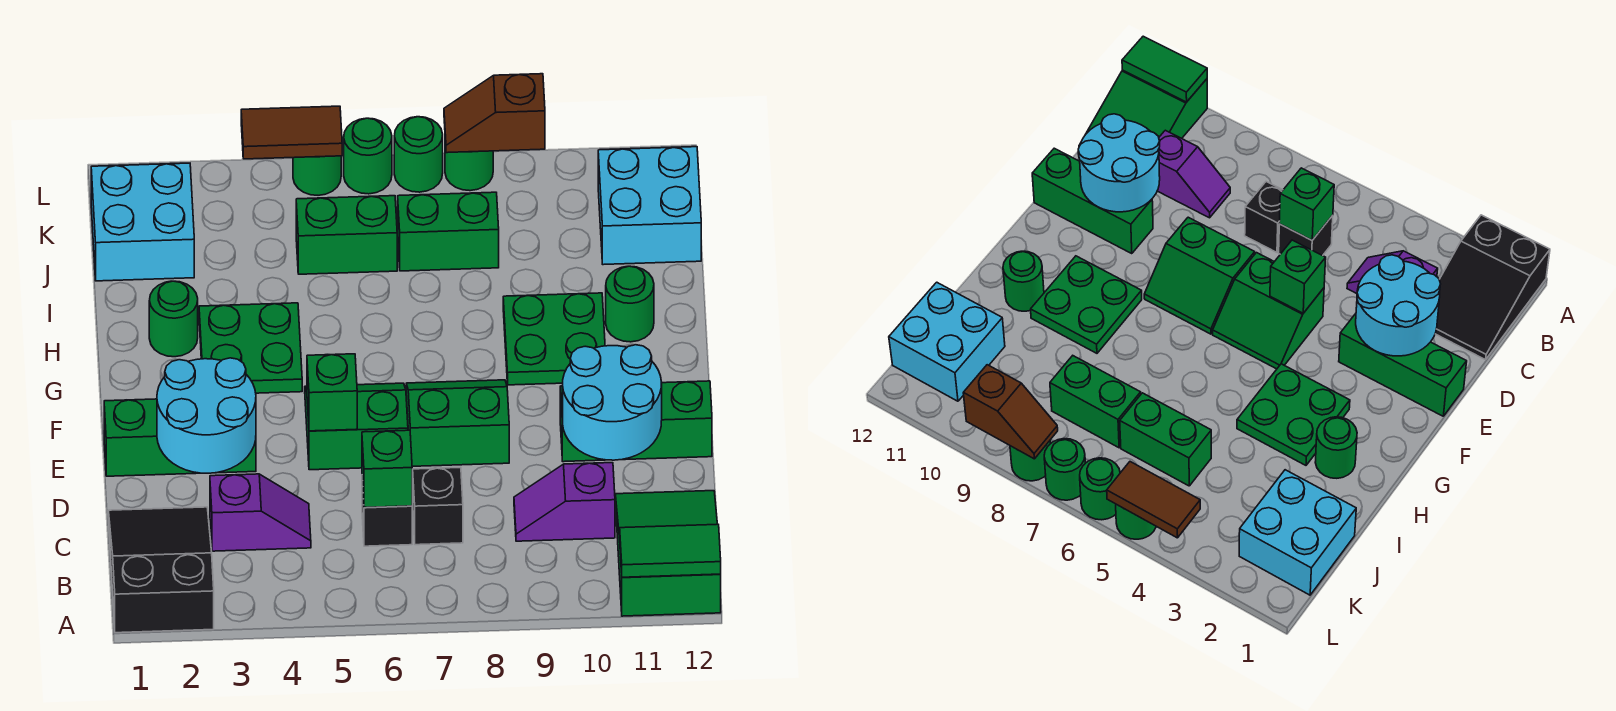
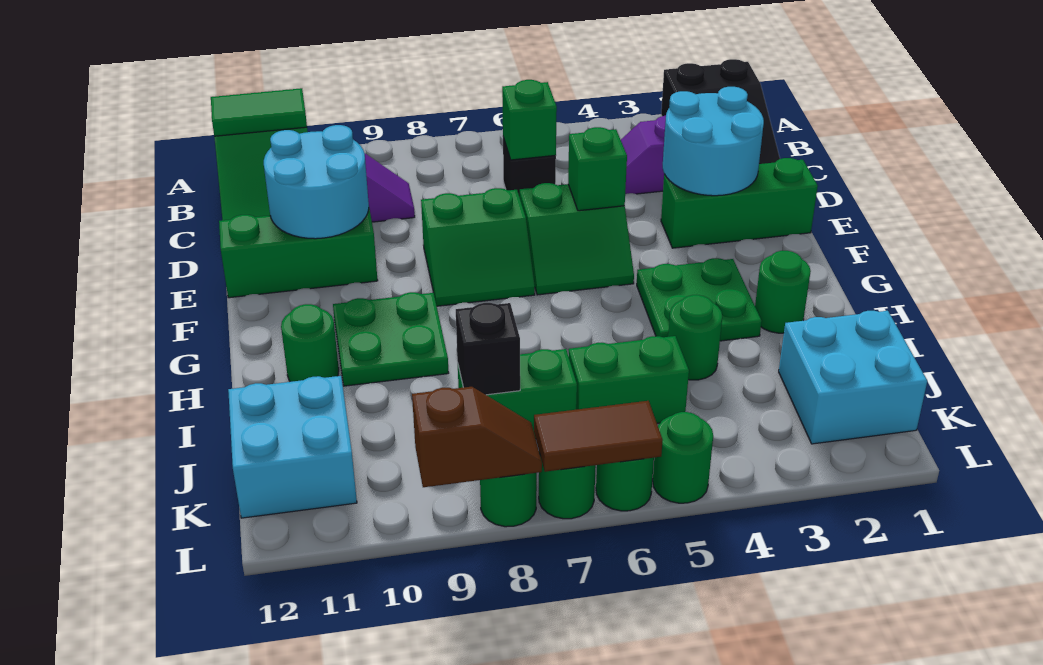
black brick C7 level 1 -> black brick J8 level 2
none -> green round brick I4 level 1
brown tile L4:L5 level 2 -> brown tile L6:L7 level 2

